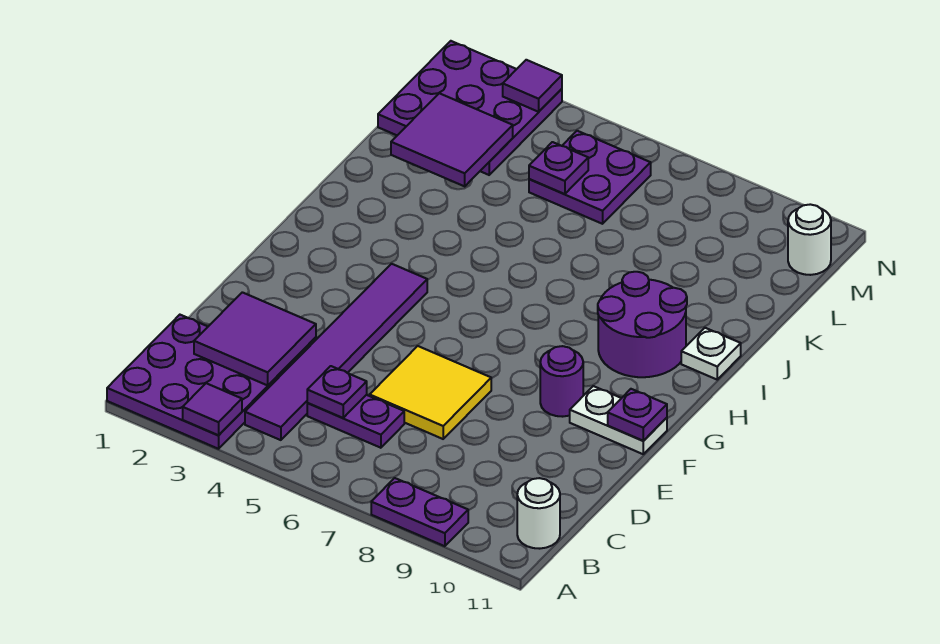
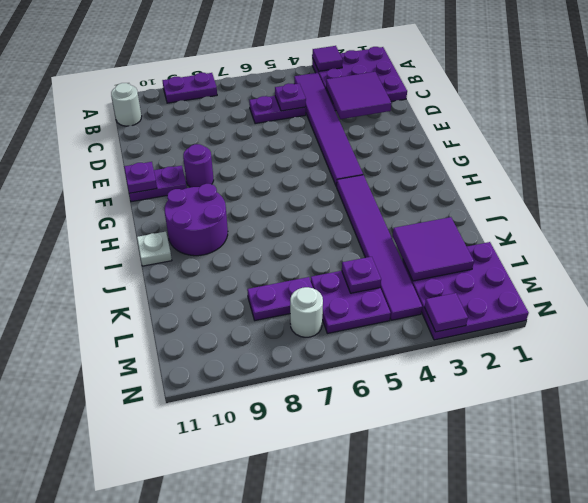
yellow tile D6:E7 level 1 -> none
white plate F10:F11 level 1 -> purple plate F10:F11 level 1
none -> purple tile H4:M4 level 1
none -> purple plate L7:L8 level 1
white round brick M11 level 1 -> white round brick M7 level 1

